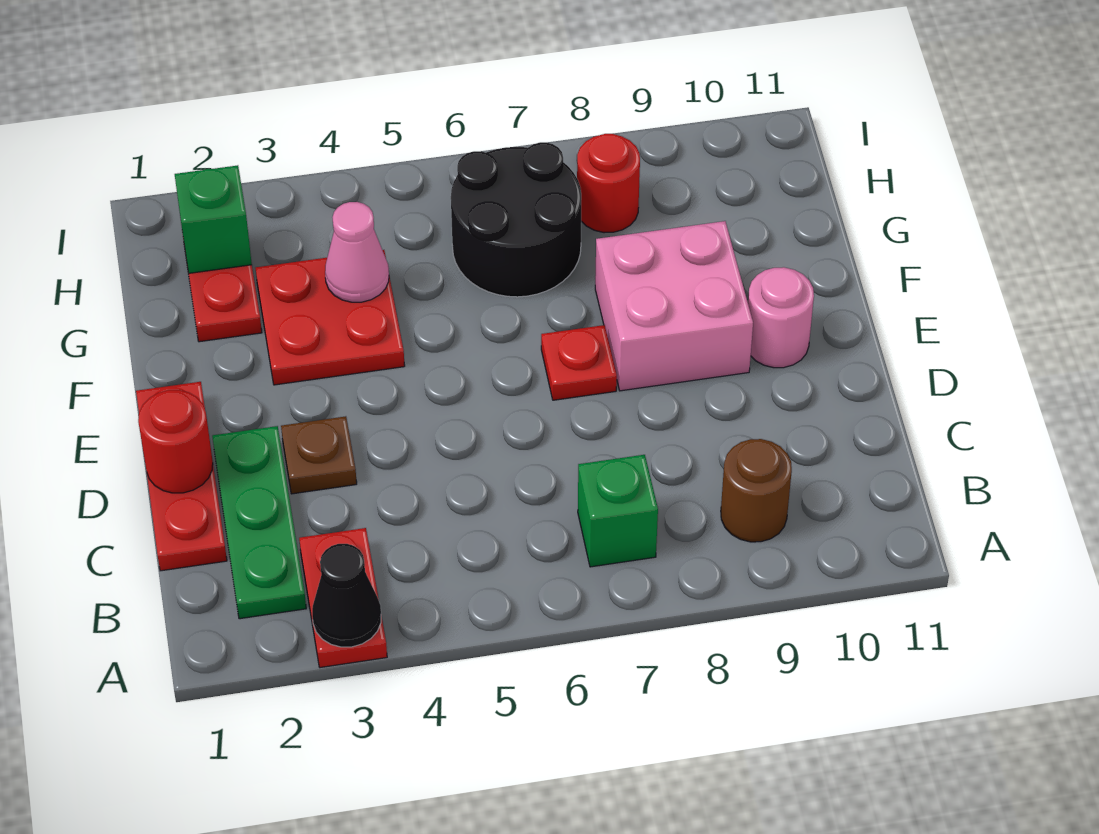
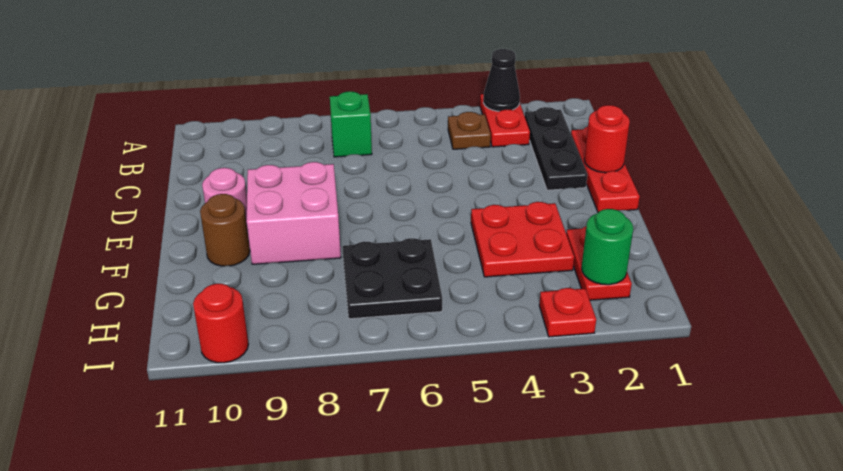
green plate B2:D2 level 1 -> black plate B2:D2 level 1
brown round brick B9 level 1 -> brown round brick F10 level 1
brown plate D3 level 1 -> brown plate B4 level 1
red plate E7 level 1 -> red plate I3 level 1
pink cone G4 level 2 -> none
black round brick G6:H7 level 1 -> black plate G6:H7 level 1
green brick H2 level 2 -> green round brick H2 level 2
red round brick H8 level 1 -> red round brick I10 level 1

